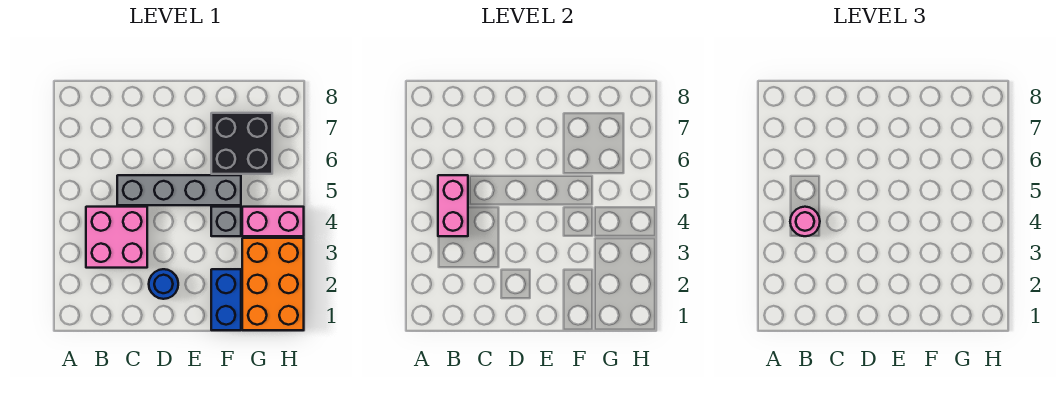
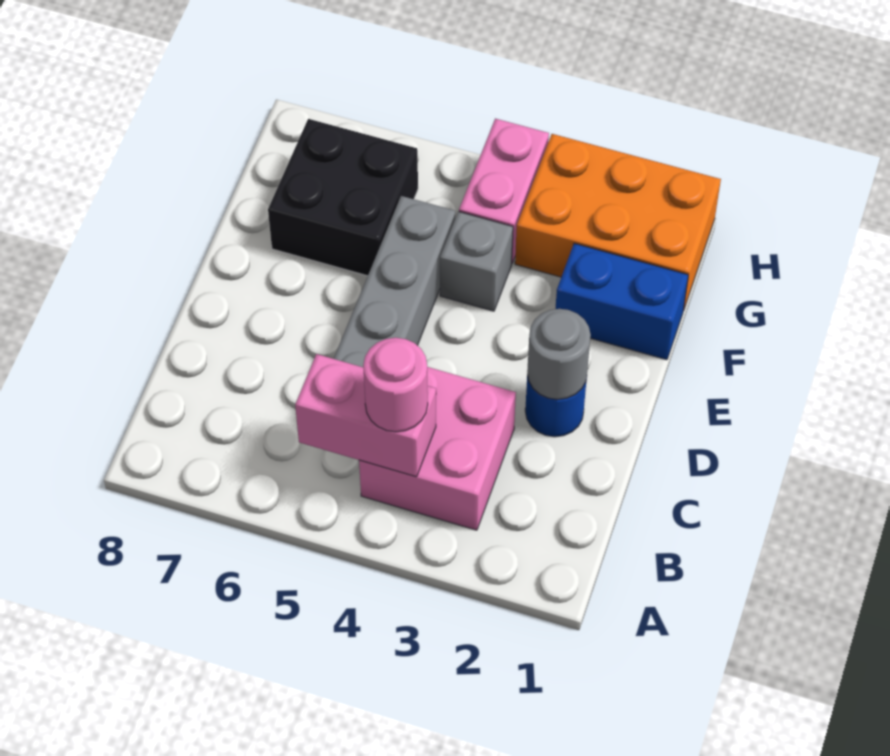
none -> grey round brick D2 level 2

